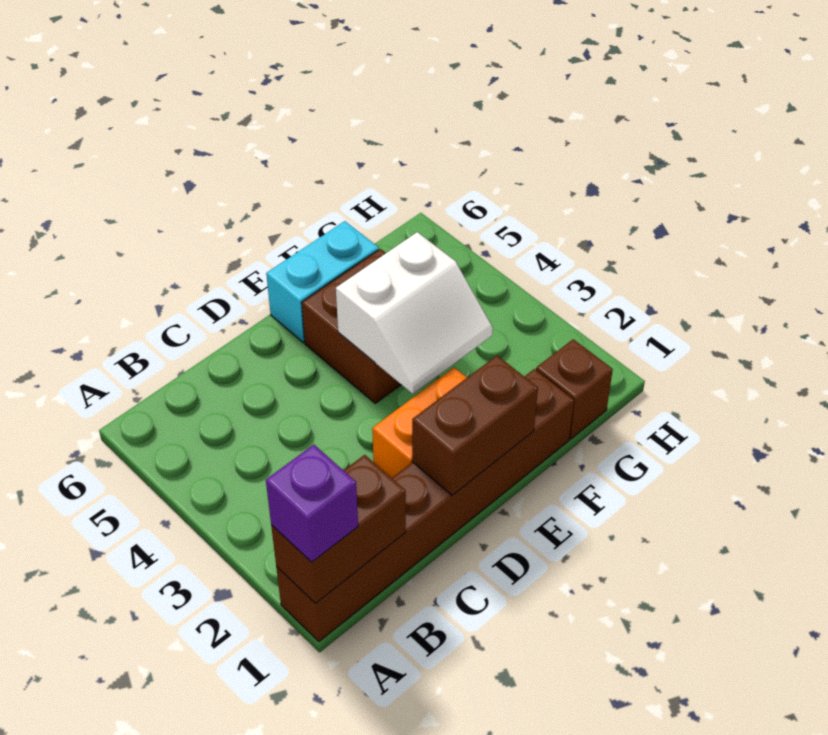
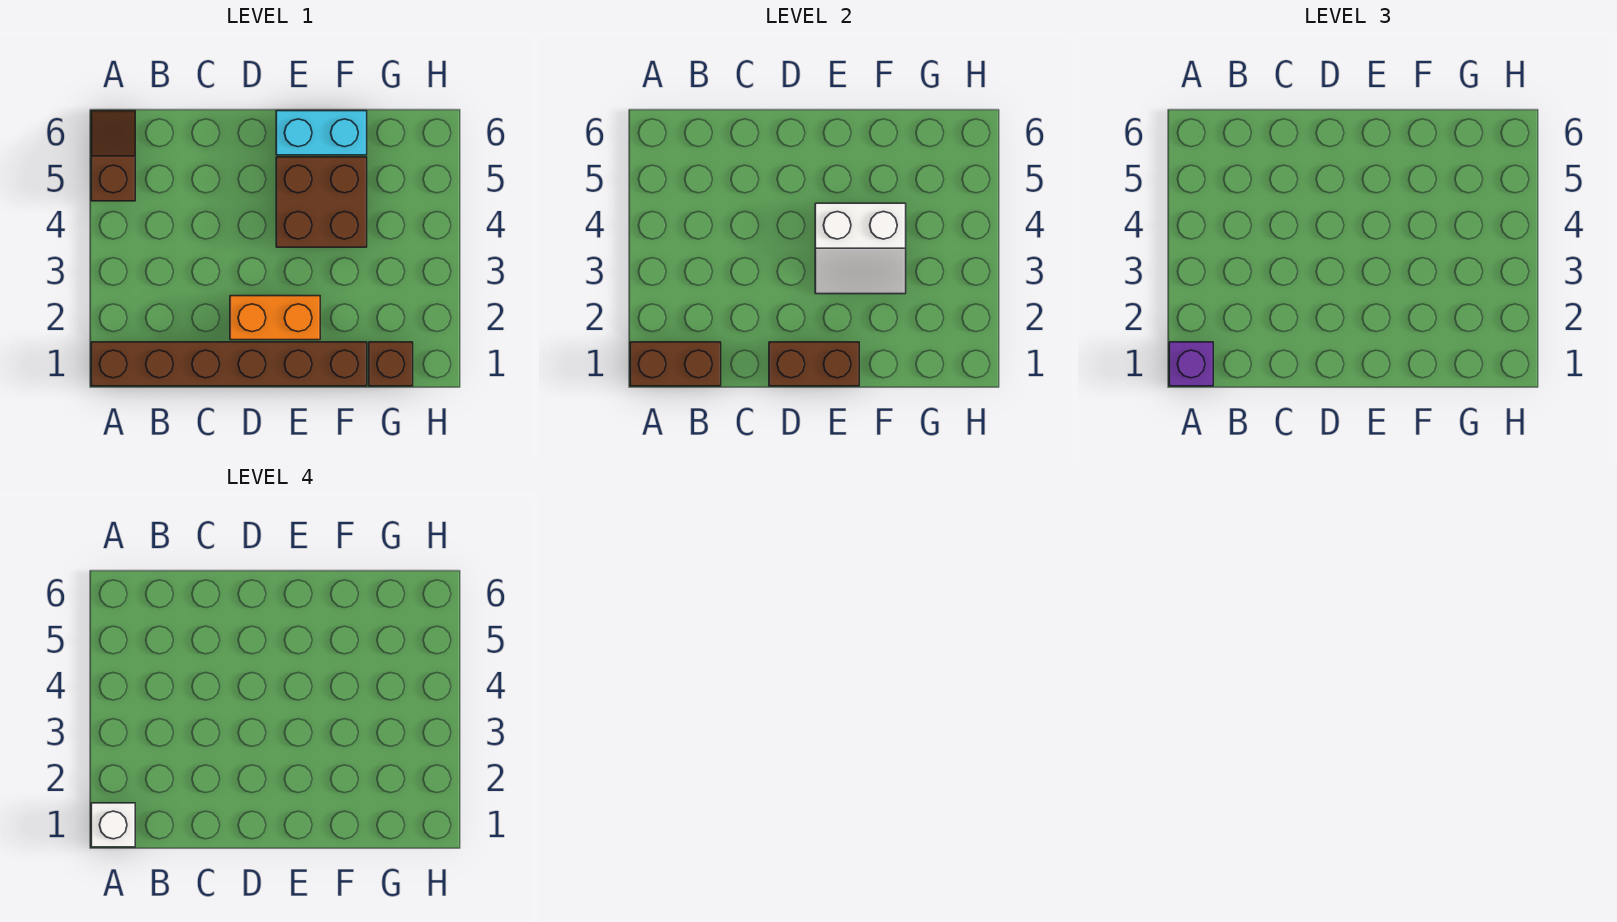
none -> white brick A1 level 4
none -> brown slope A5:A6 level 1 top 5

